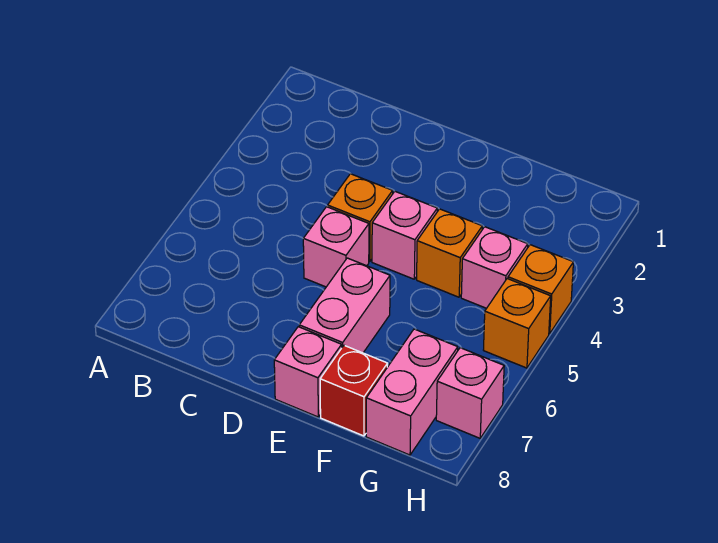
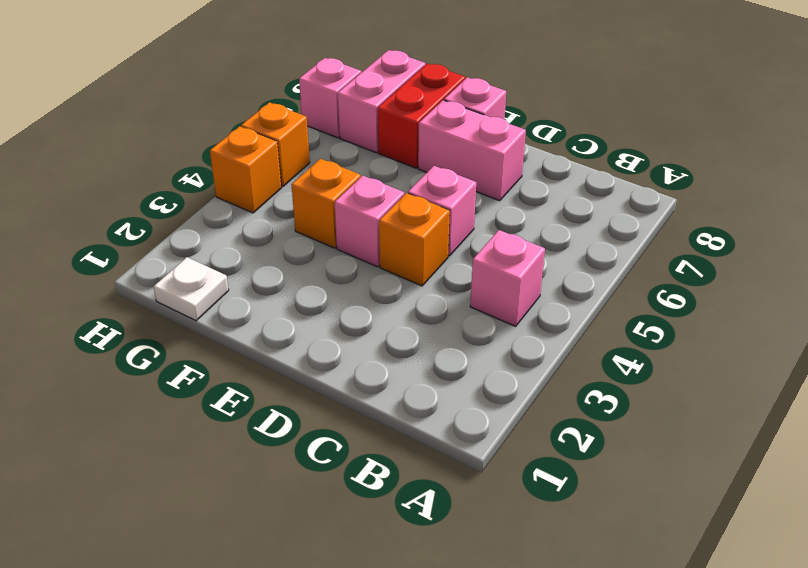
pink brick E6:E7 level 1 -> pink brick D7:E7 level 1
red brick F8 level 1 -> red brick F7:F8 level 1
none -> white plate G1 level 1
pink brick G4 level 1 -> pink brick B4 level 1

